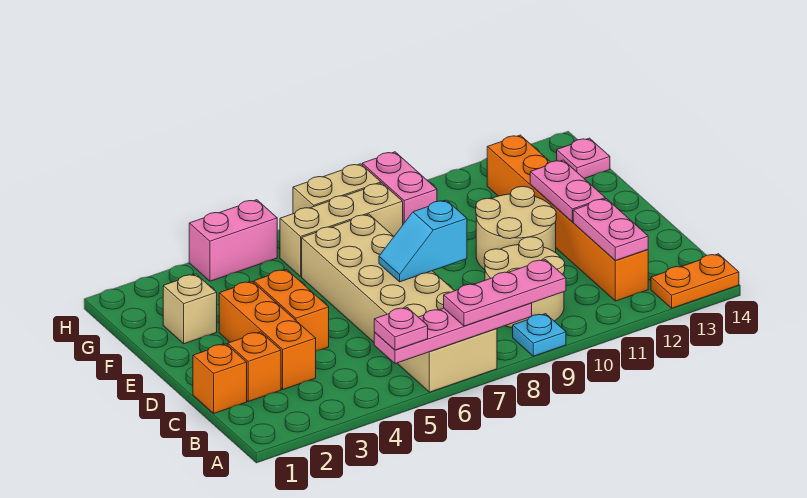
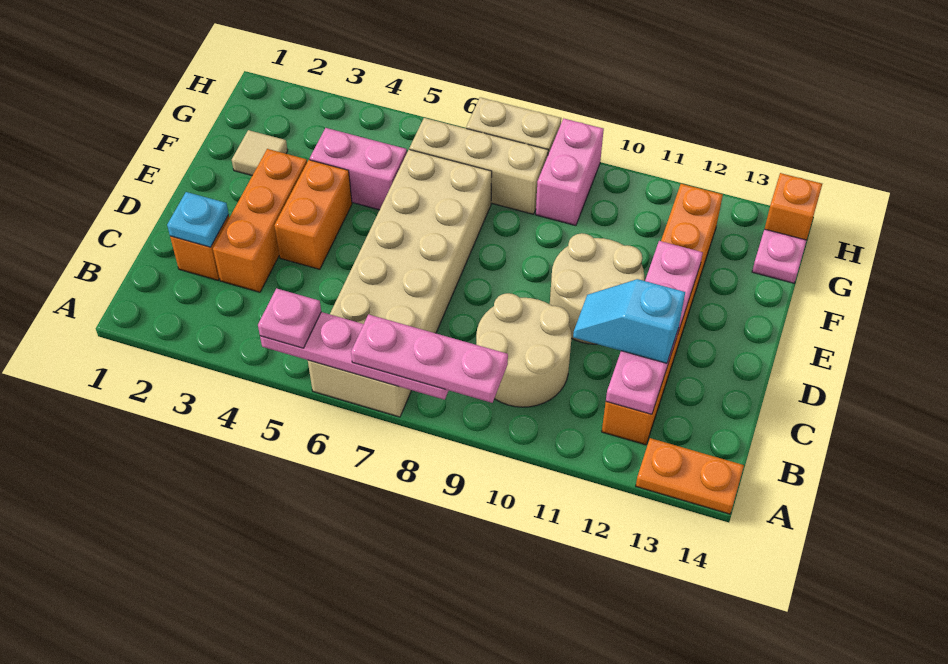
cyan plate A9 level 1 -> cyan plate C2 level 2
orange brick C1 level 1 -> orange brick H14 level 1
cyan slope D7:D8 level 2 top 8 -> cyan slope C11:C12 level 3 top 12
tan brick F2 level 1 -> tan tile F2 level 1
pink brick H4:H5 level 1 -> pink brick F4:F5 level 1

